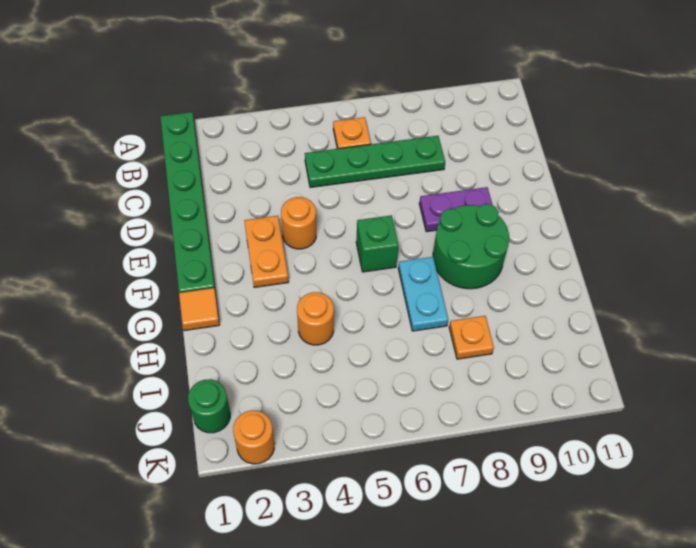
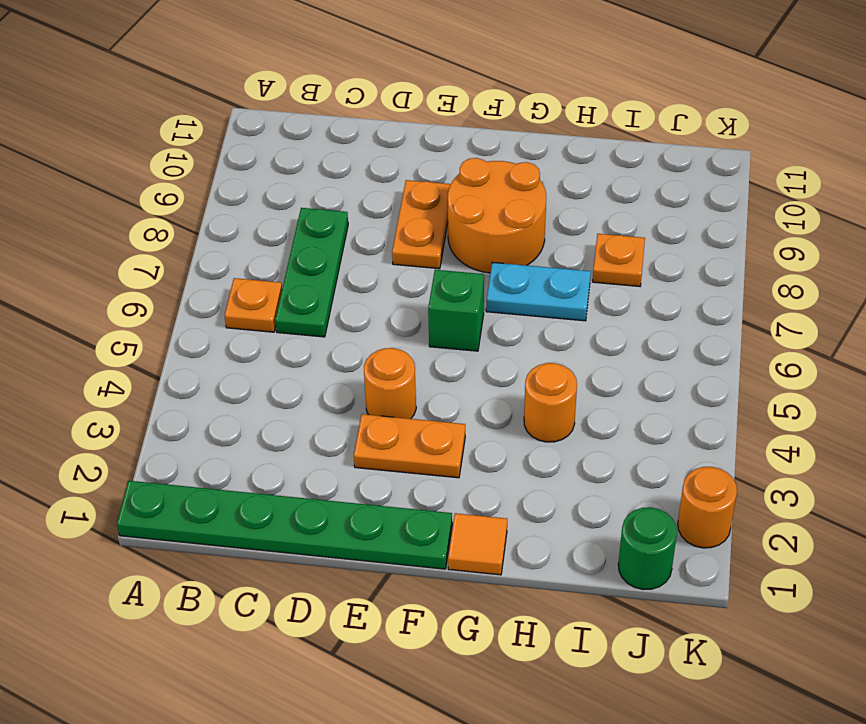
green plate C5:C8 level 1 -> green plate C6:C8 level 1
purple plate E8:E9 level 1 -> orange plate E8:E9 level 1
green round brick F8:G9 level 1 -> orange round brick F8:G9 level 1

